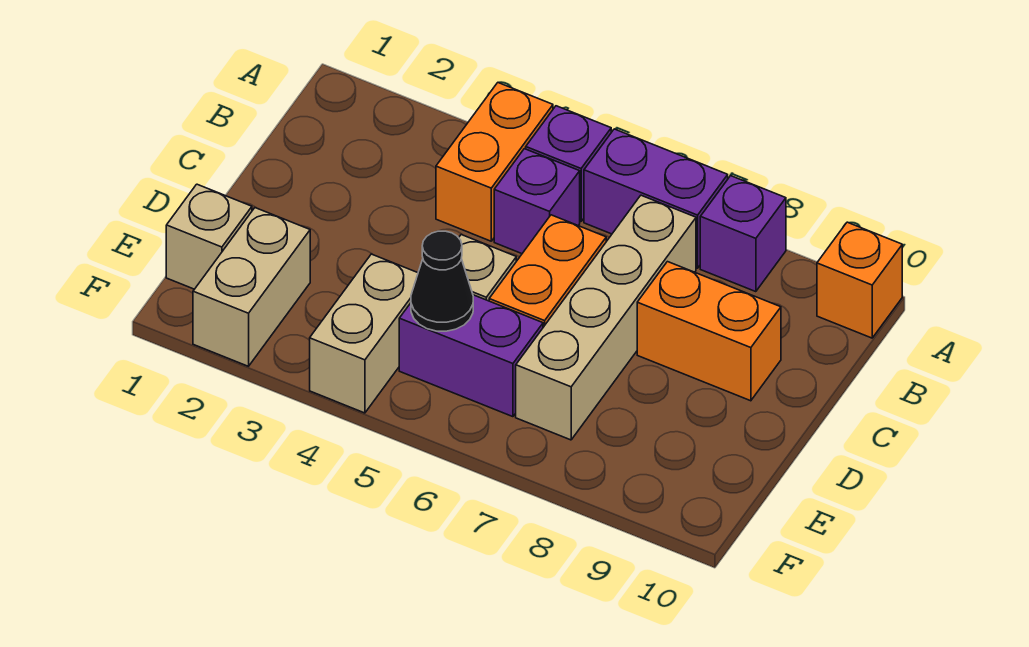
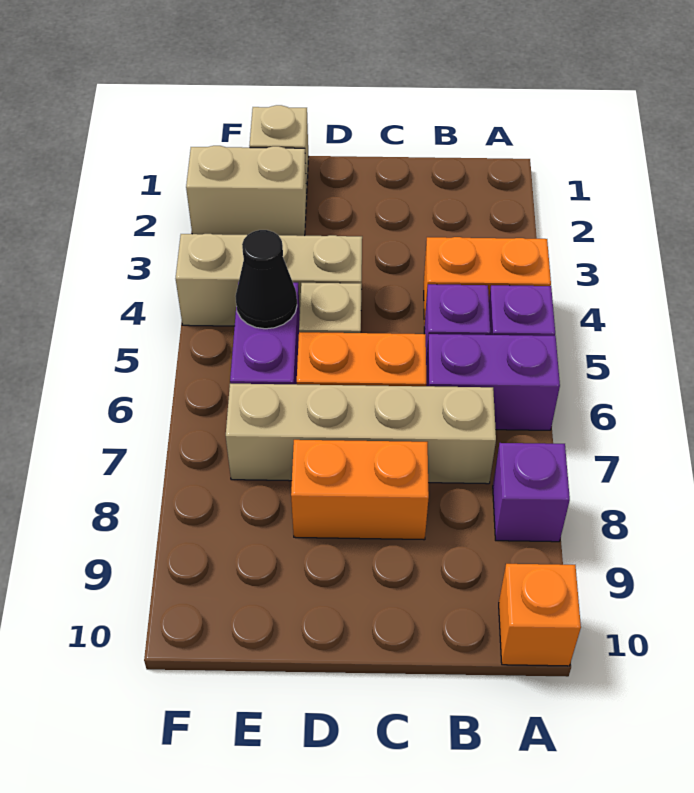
purple brick A6:A7 level 1 -> purple brick A6:B6 level 1
orange brick C8:C9 level 1 -> orange brick C8:D8 level 1
tan brick E4:F4 level 1 -> tan brick D4:F4 level 1

